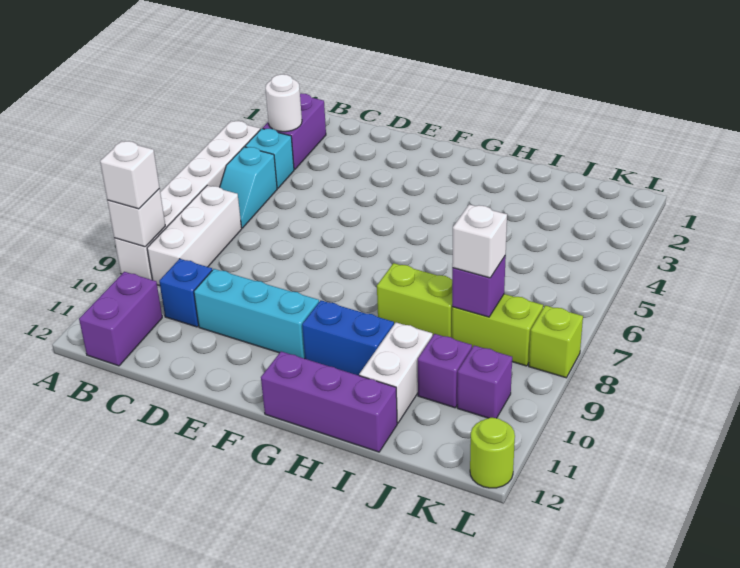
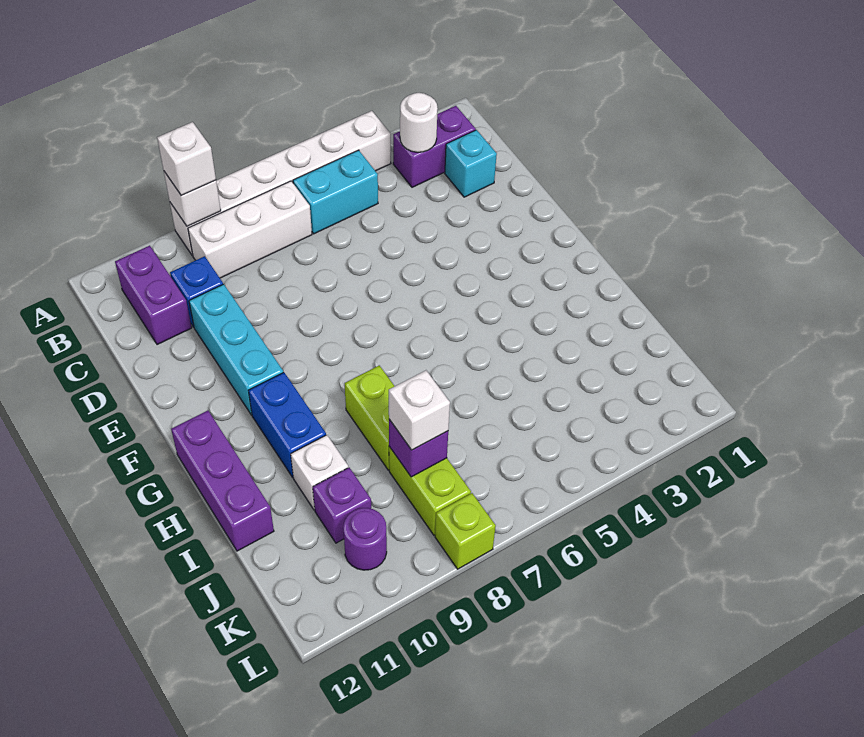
cyan brick B4 level 1 -> cyan brick C2 level 1
cyan slope B5:B6 level 1 top 5 -> cyan brick B5:B6 level 1
purple brick B11:B12 level 1 -> purple brick B11:C11 level 1
white brick I10:I11 level 1 -> white brick I10 level 1
purple brick K10 level 1 -> purple round brick K10 level 1
lime round brick L12 level 1 -> none

